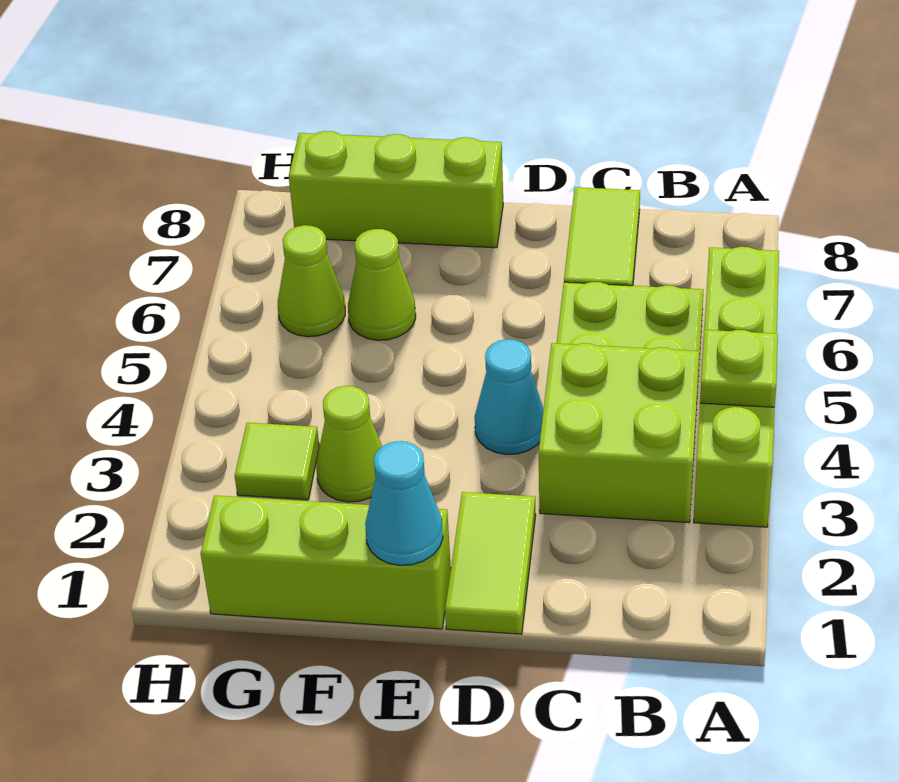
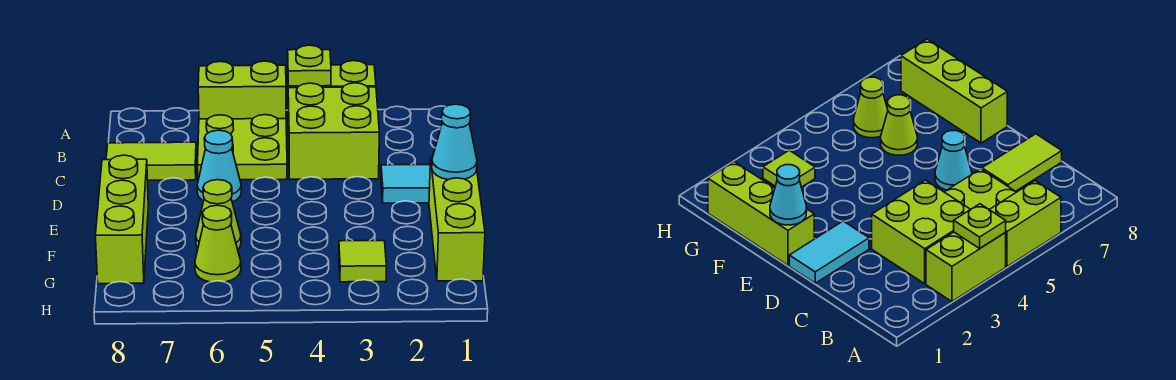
lime tile D1:D2 level 1 -> cyan tile D1:D2 level 1
cyan cone D4 level 1 -> cyan cone D6 level 1
lime cone F3 level 1 -> none

